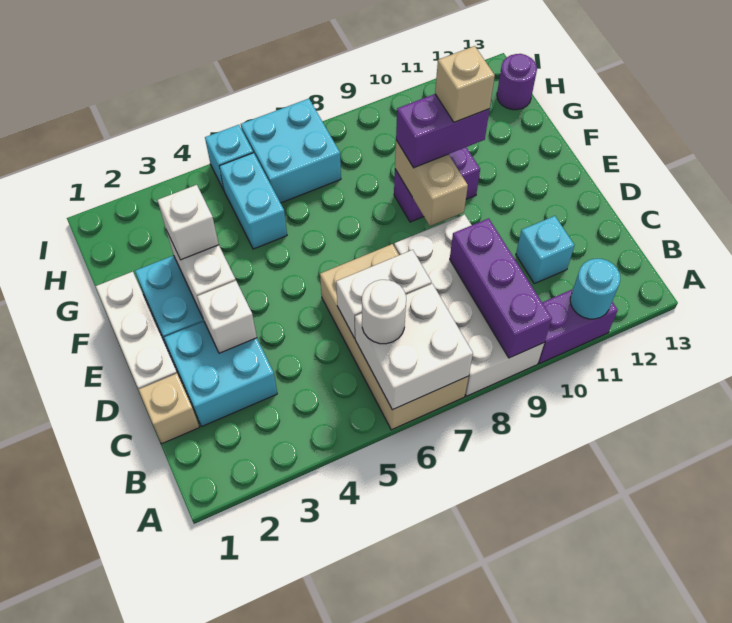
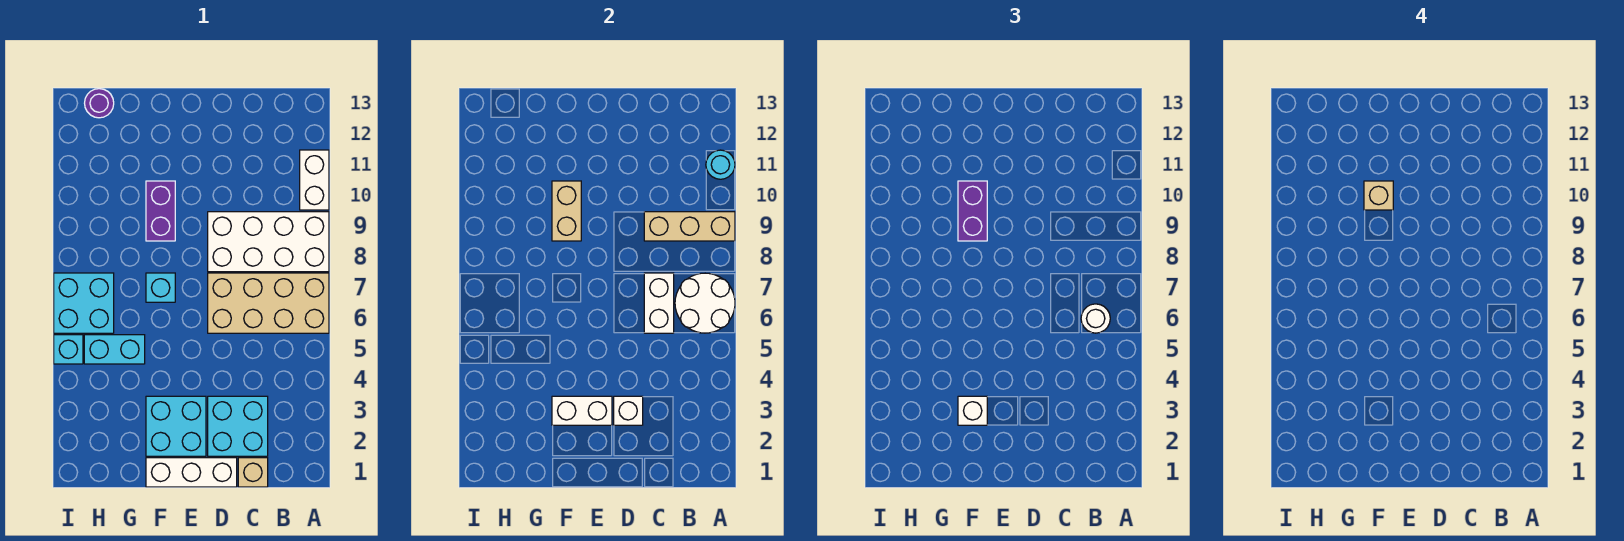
white brick A6:B7 level 2 -> white round brick A6:B7 level 2
purple brick A9:C9 level 2 -> tan brick A9:C9 level 2
purple brick A10:A11 level 1 -> white brick A10:A11 level 1
cyan brick C11 level 1 -> cyan brick F7 level 1
tan brick E9:F9 level 2 -> tan brick F9:F10 level 2

